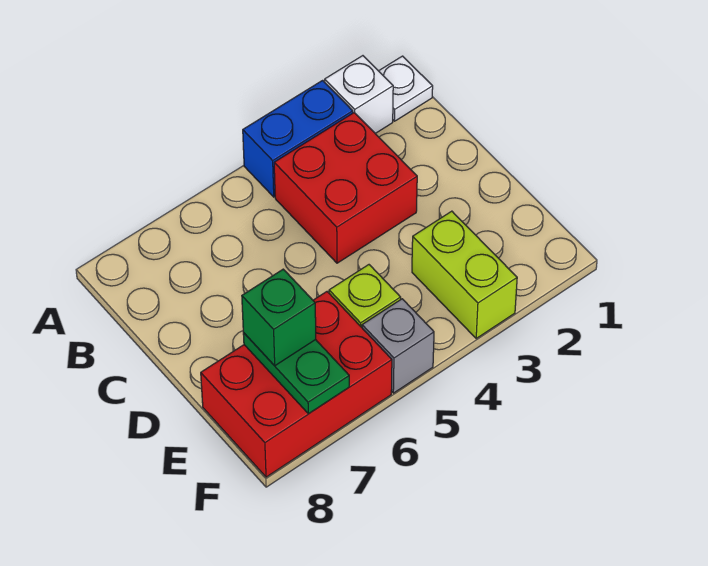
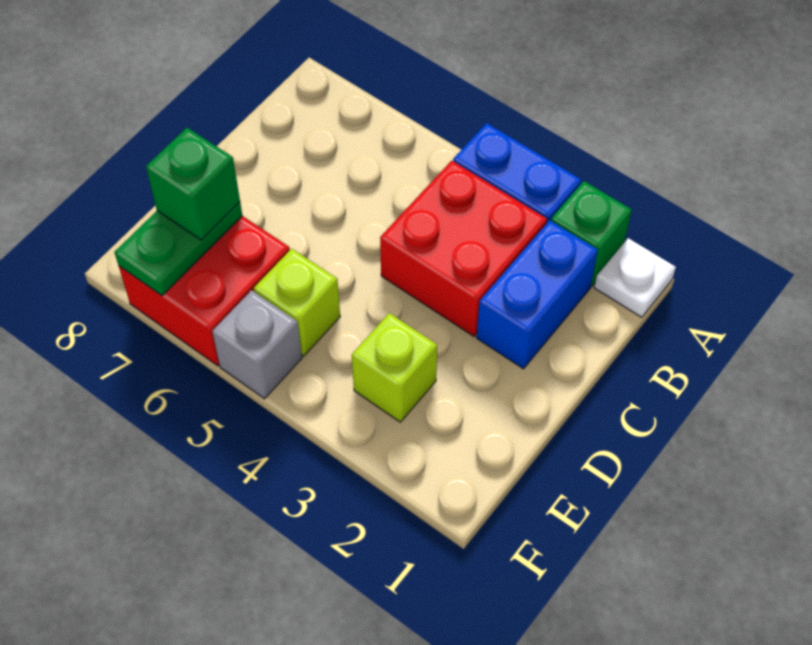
white brick A2 level 1 -> green brick A2 level 1
none -> blue brick B2:C2 level 1
lime brick E3:F3 level 1 -> lime brick E3 level 1
red brick E6:F8 level 1 -> red brick E6:F7 level 1

